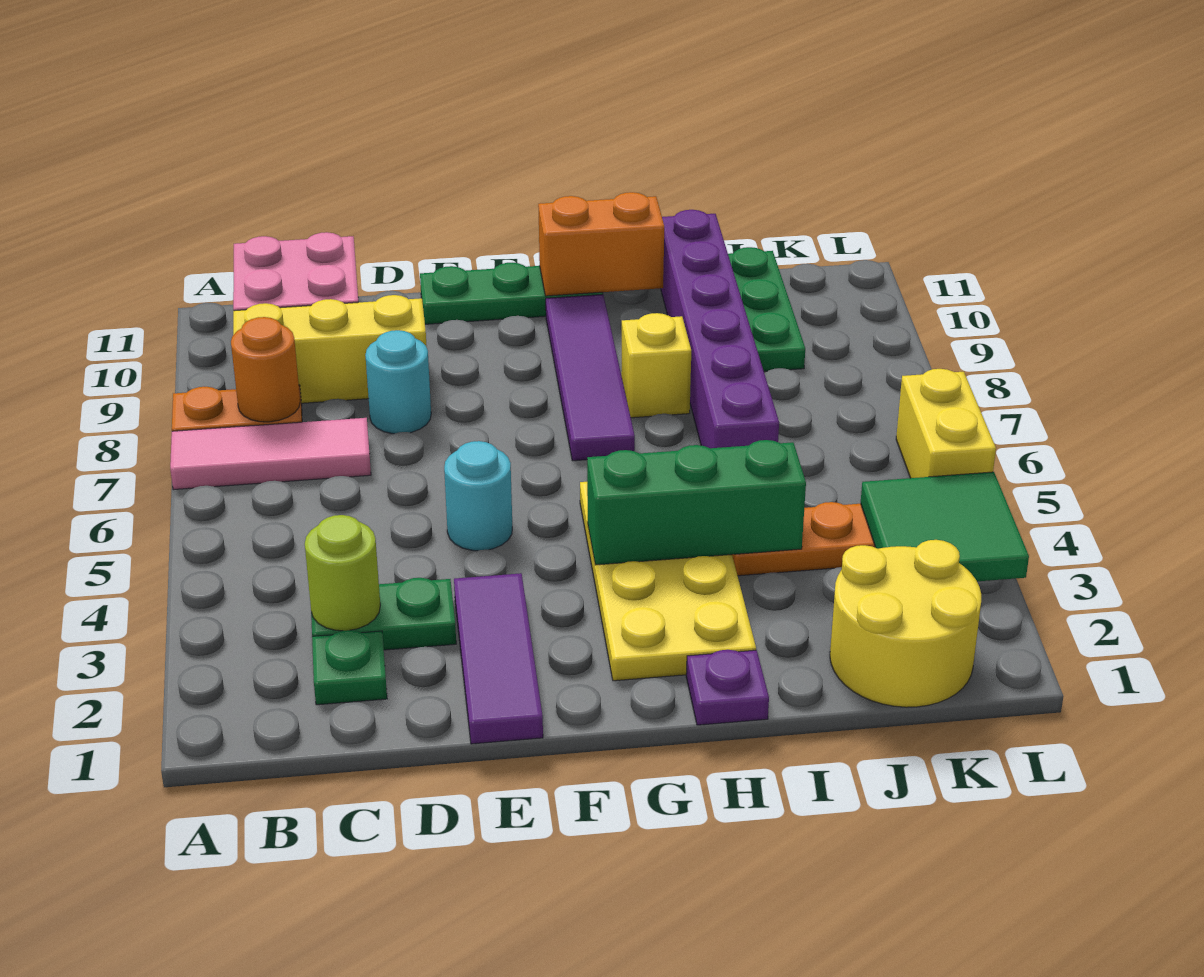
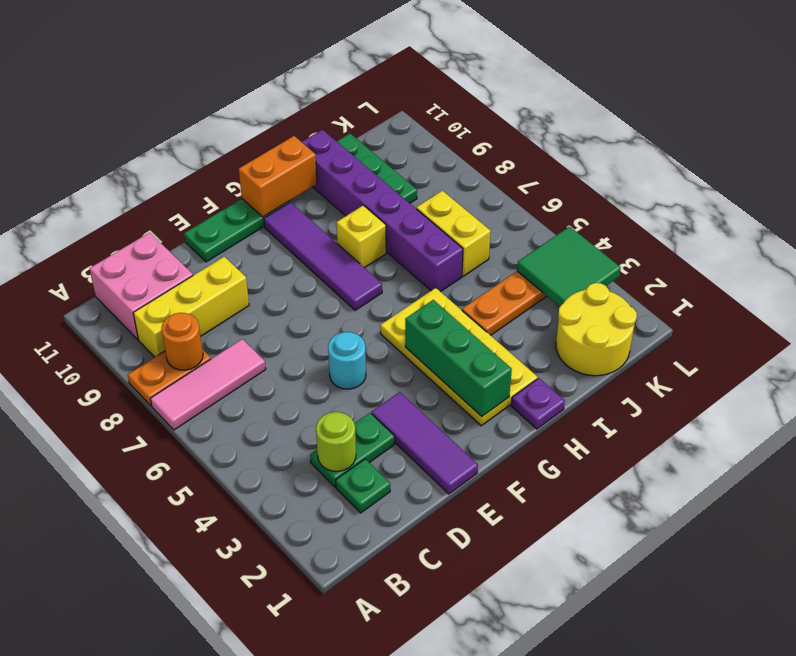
cyan round brick D8 level 1 -> none
green brick G4:I4 level 2 -> green brick G2:G4 level 2
yellow brick L5:L6 level 1 -> yellow brick J6:J7 level 1

